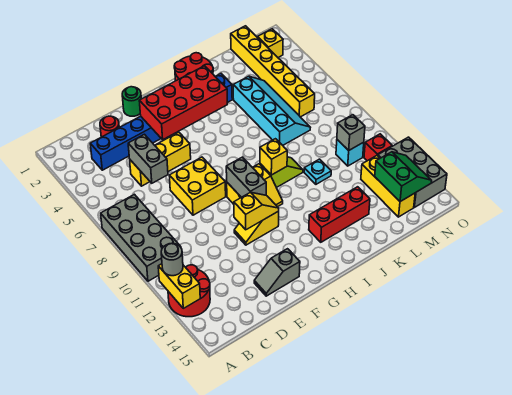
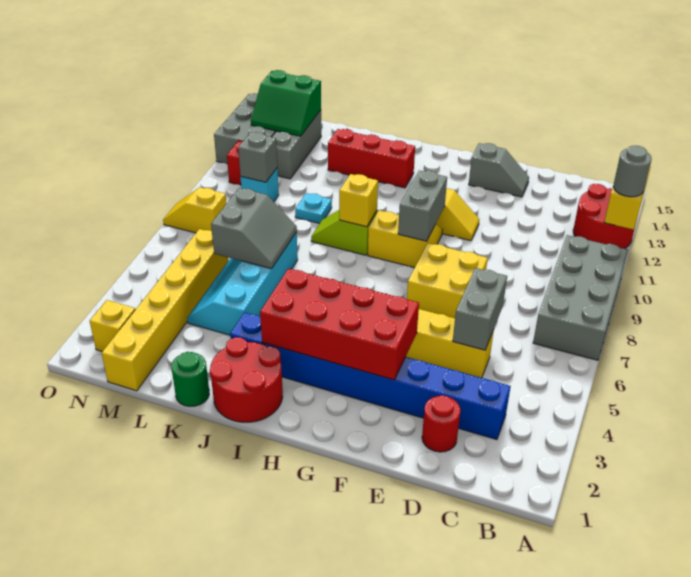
green round brick F1 level 1 -> green round brick K1 level 1
yellow slope F11:G11 level 2 top F -> yellow slope N8:O8 level 1 top N
none -> grey slope K6:L7 level 2 top L
yellow brick M12:M14 level 1 -> grey brick M12:M14 level 1
green slope M13:N14 level 2 top M -> green slope M13:N14 level 2 top 14

